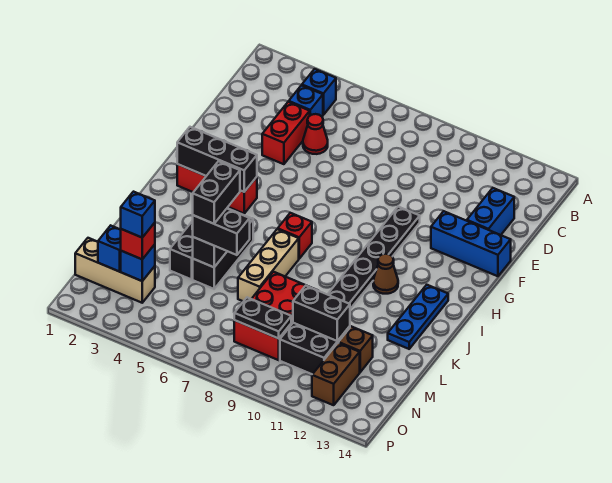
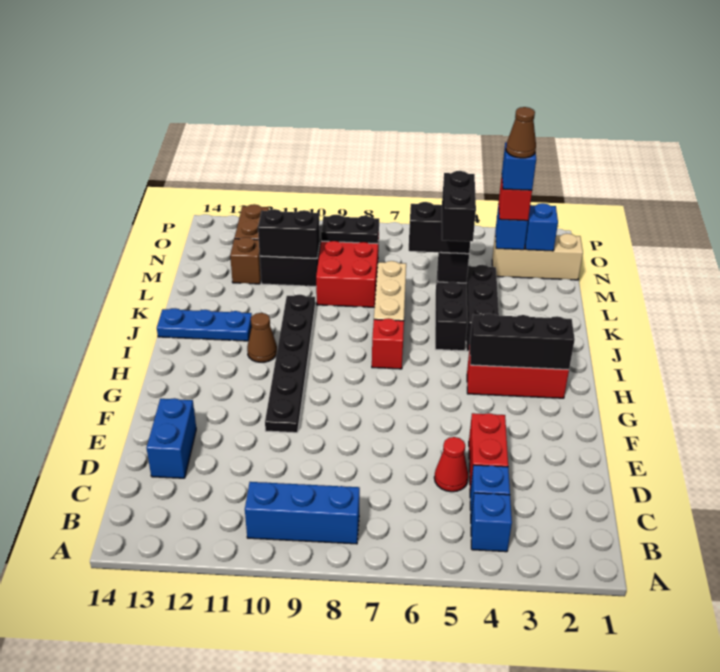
blue brick F12:F14 level 1 -> blue brick B8:B10 level 1
blue plate I13:K13 level 1 -> blue plate J12:J14 level 1
none -> brown cone N3 level 5

